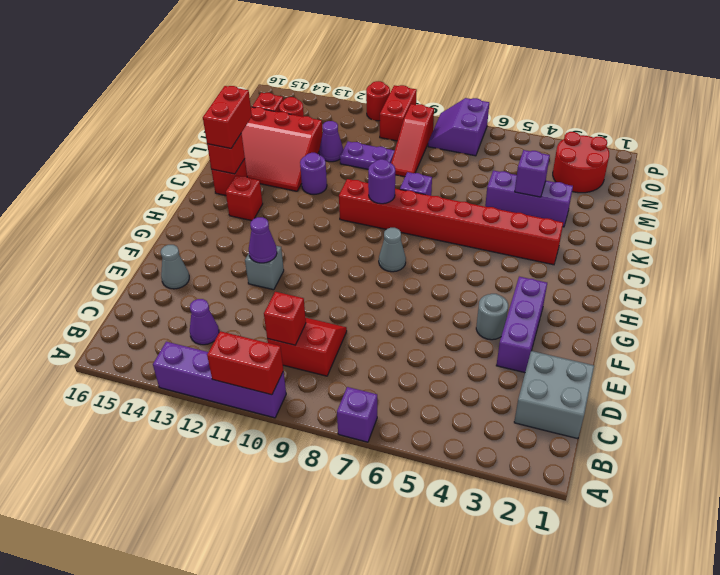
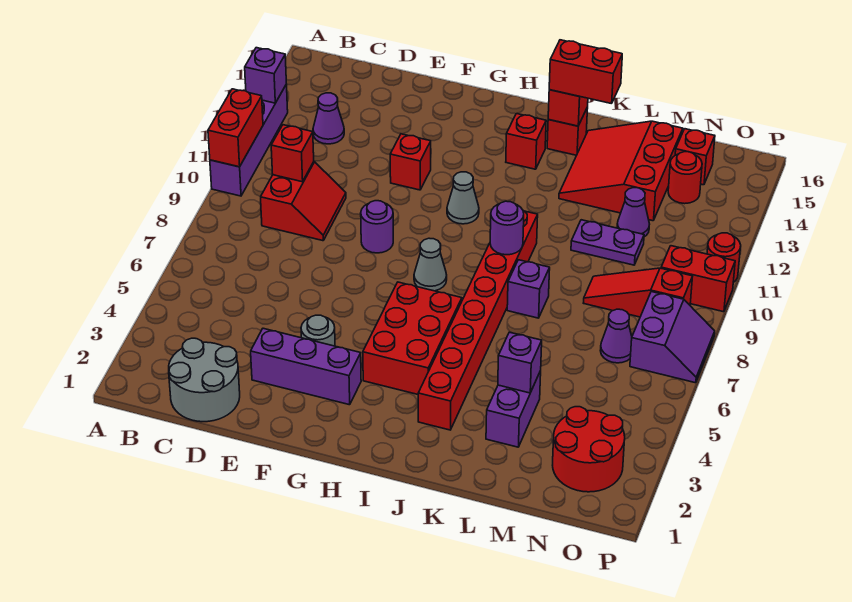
purple brick A7 level 1 -> purple brick A13 level 2
grey brick C1:D2 level 1 -> grey round brick C1:D2 level 1
grey cone E15 level 1 -> grey cone H11 level 1
grey brick F12 level 1 -> red brick F12 level 1
purple cone F12 level 2 -> purple cone N7 level 1
none -> red brick H4:I6 level 1
purple round brick K12 level 1 -> purple round brick F9 level 1
purple brick L3:L5 level 1 -> purple brick L3:L4 level 1
purple plate M10:M11 level 1 -> purple plate L11:M11 level 1
purple slope O7:P8 level 1 top 7 -> purple slope O7:P8 level 1 top O

